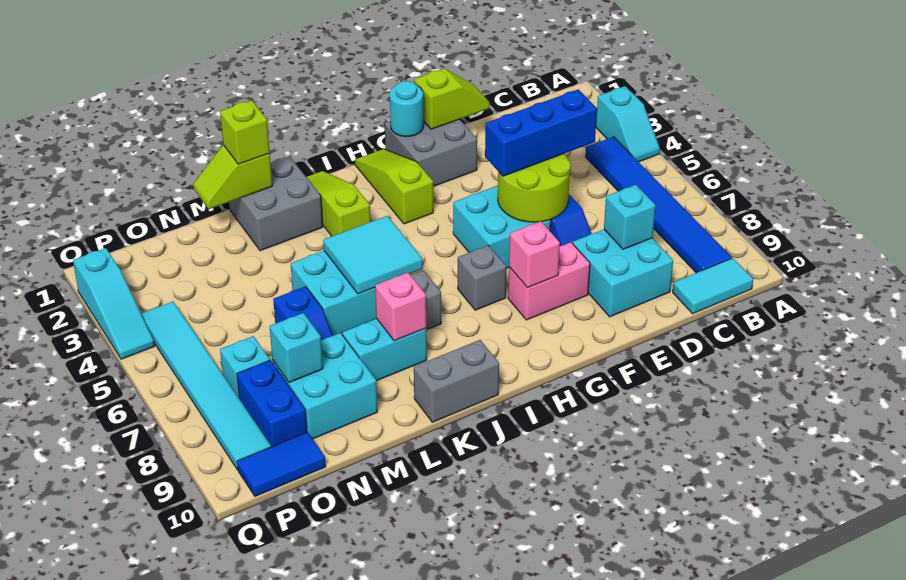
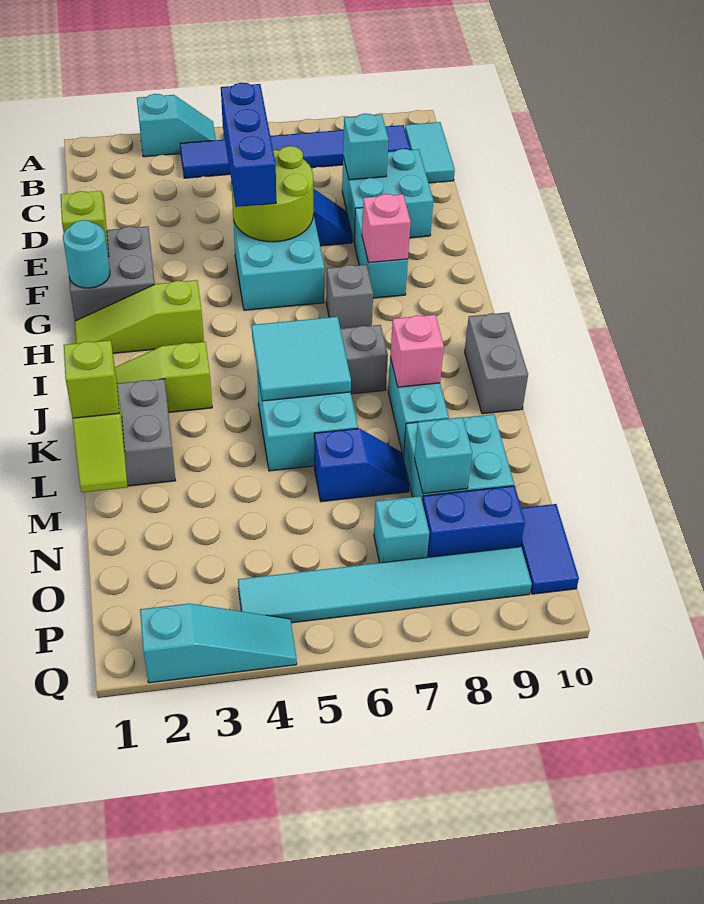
pink brick F8:G8 level 1 -> cyan brick F8:G8 level 1

